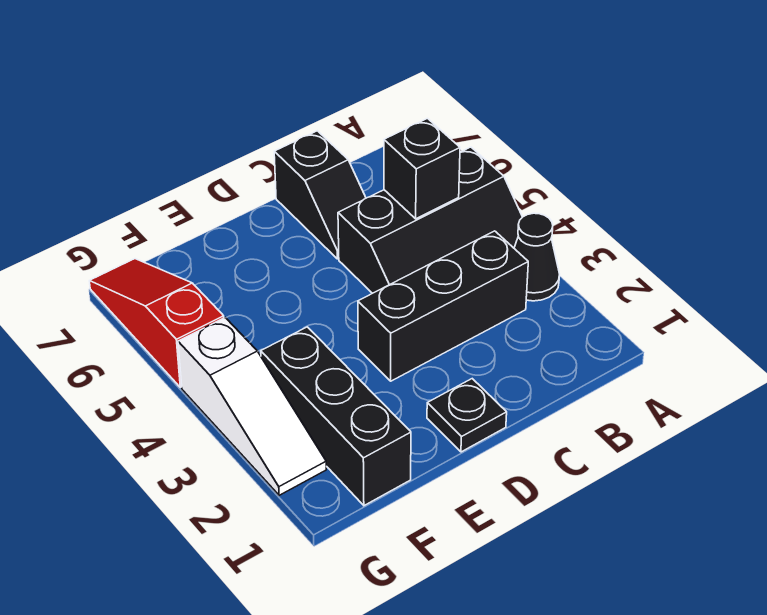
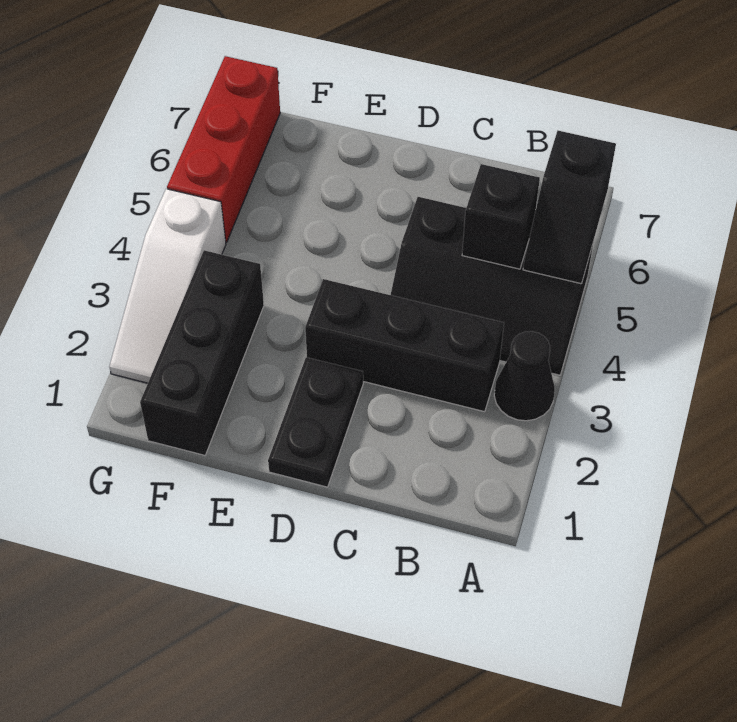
black slope C6:C7 level 1 top 7 -> black slope A5:A6 level 2 top 6
black plate D1 level 1 -> black plate D1:D2 level 1
red slope G5:G7 level 1 top 5 -> red brick G5:G7 level 1

